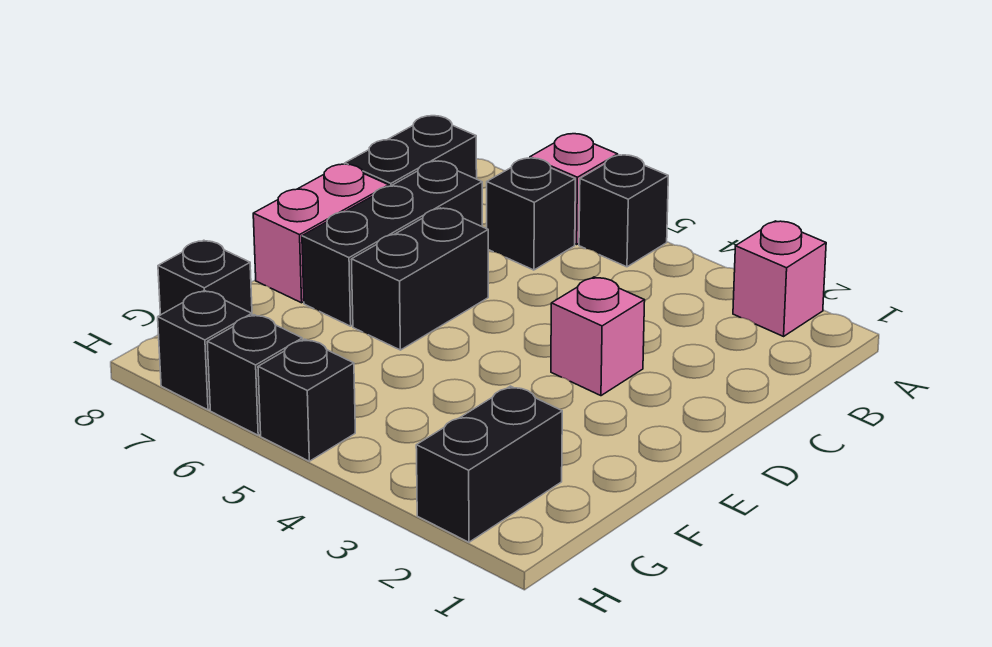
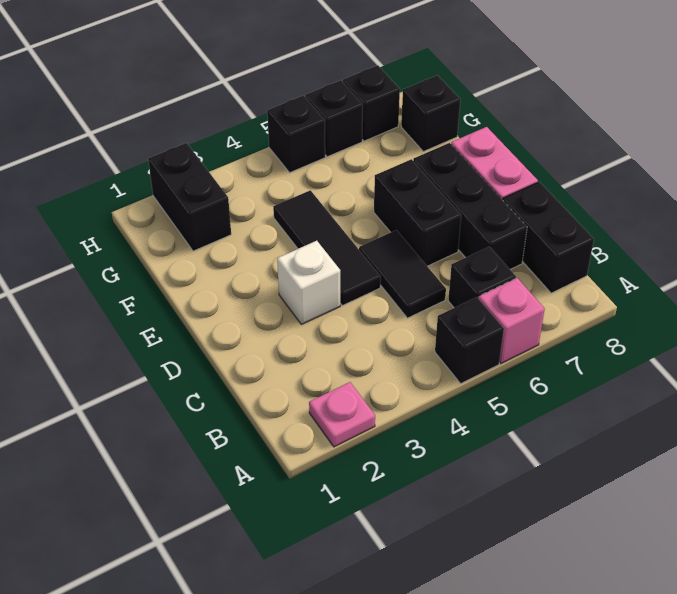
pink brick A2 level 1 -> pink plate A2 level 1
none -> black tile C5:D5 level 1
pink brick D3 level 1 -> white brick D3 level 1
none -> black tile D4:F4 level 1

